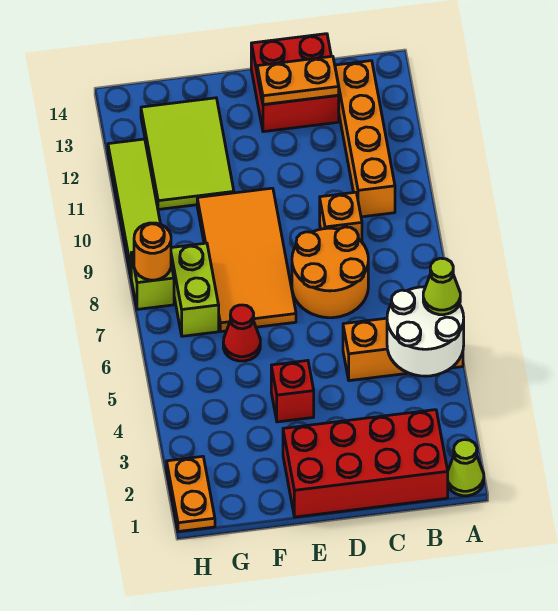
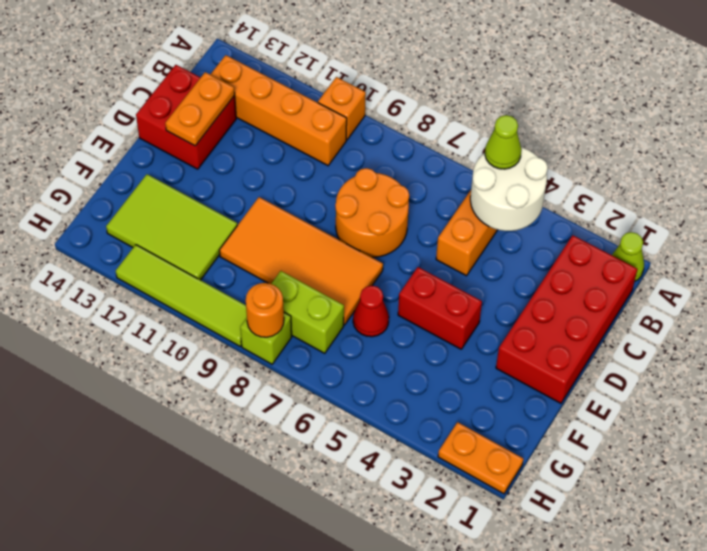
orange brick C9 level 1 -> orange brick A10 level 1
red brick E4 level 1 -> red brick E4:E5 level 1

